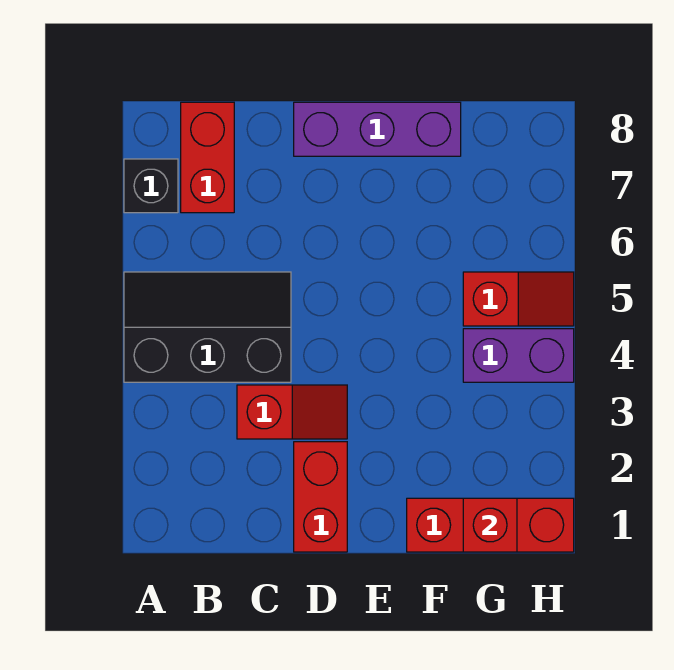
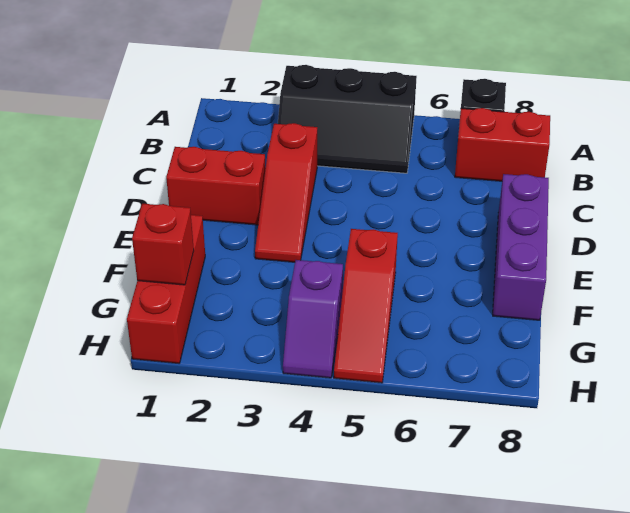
black slope A4:C5 level 1 top 4 -> black slope A3:B5 level 1 top A
red slope C3:D3 level 1 top C -> red slope C3:E3 level 1 top C
purple brick G4:H4 level 1 -> purple slope G4:H4 level 1 top G
red slope G5:H5 level 1 top G -> red slope F5:H5 level 1 top F

